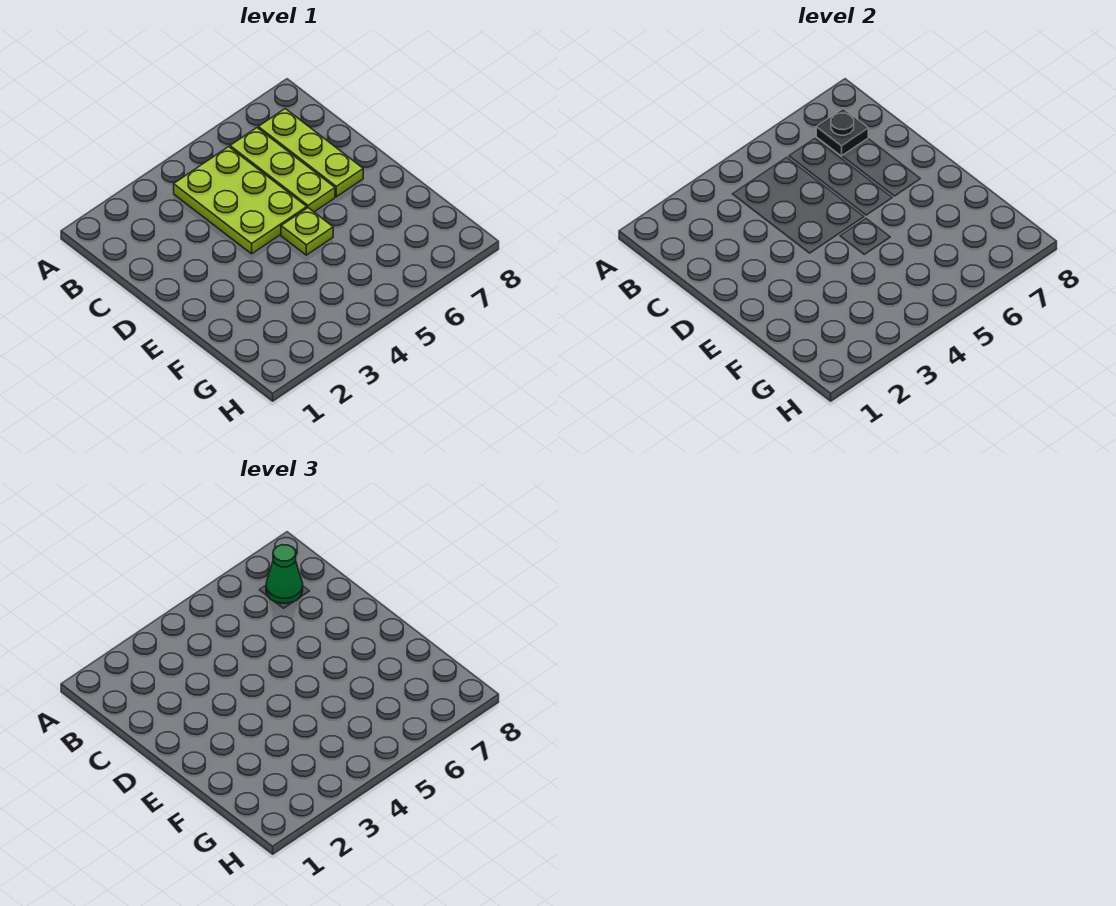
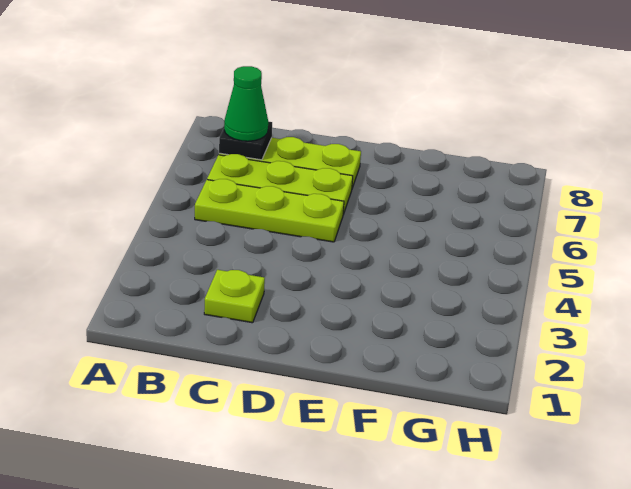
lime plate B4:D5 level 1 -> lime plate B5:D5 level 1
lime plate E5 level 1 -> lime plate C2 level 1

